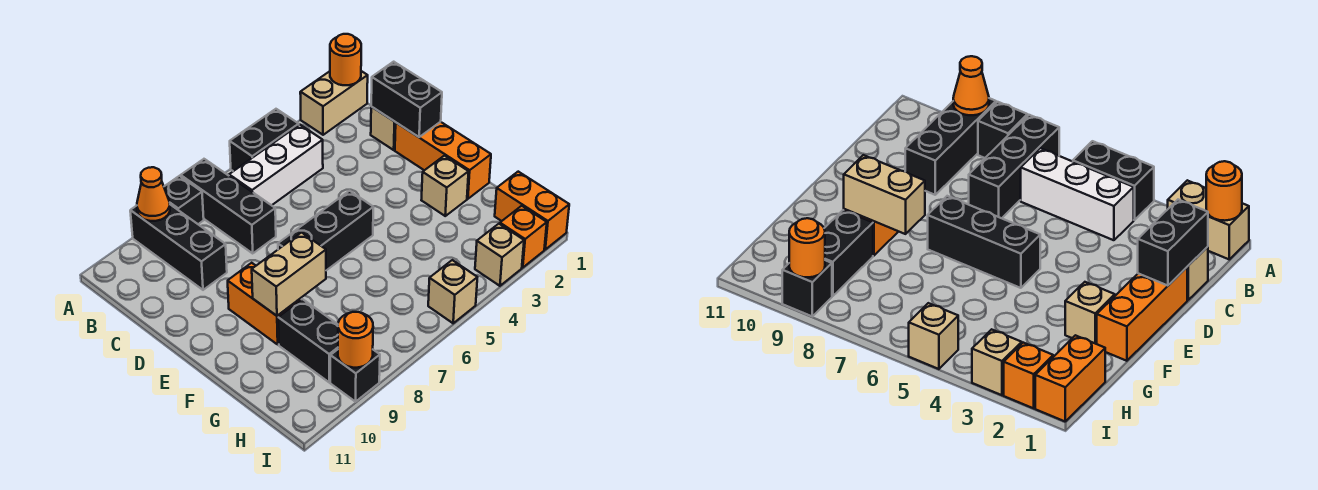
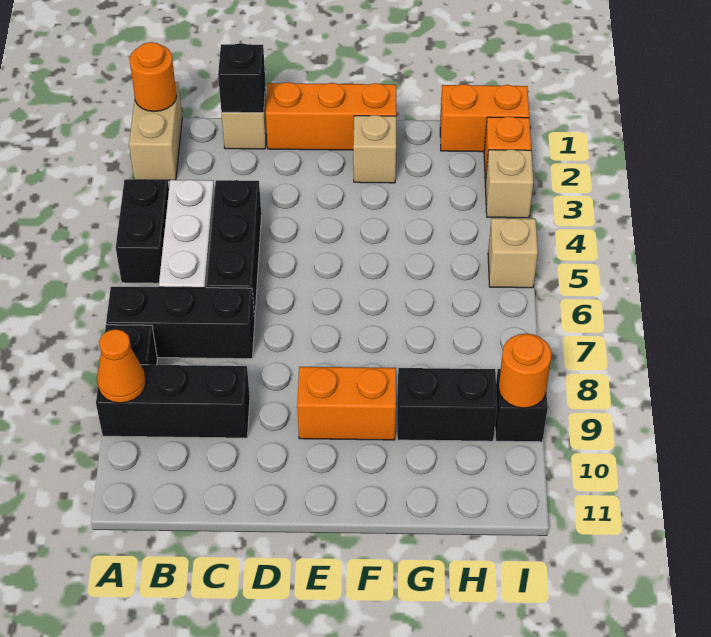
black brick C1:D1 level 2 -> black brick C1 level 2
black brick E5:E7 level 1 -> black brick C4:C6 level 1
tan brick F8:F9 level 2 -> none

